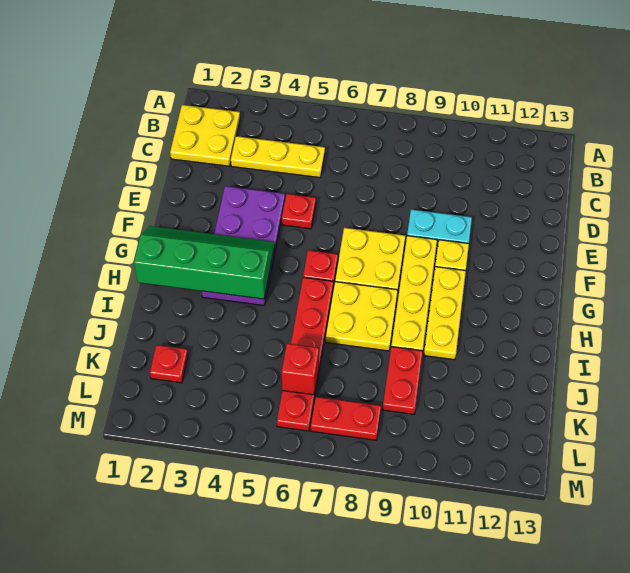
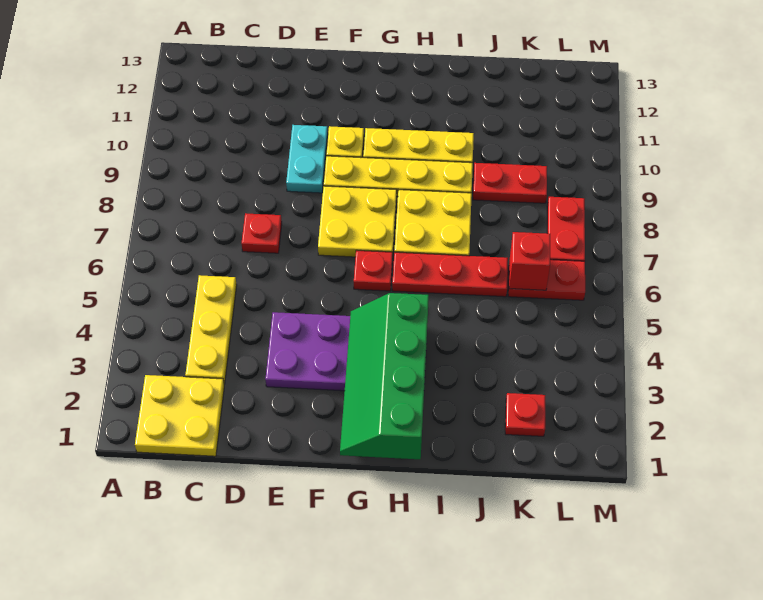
red plate E5 level 1 -> red plate D7 level 1

